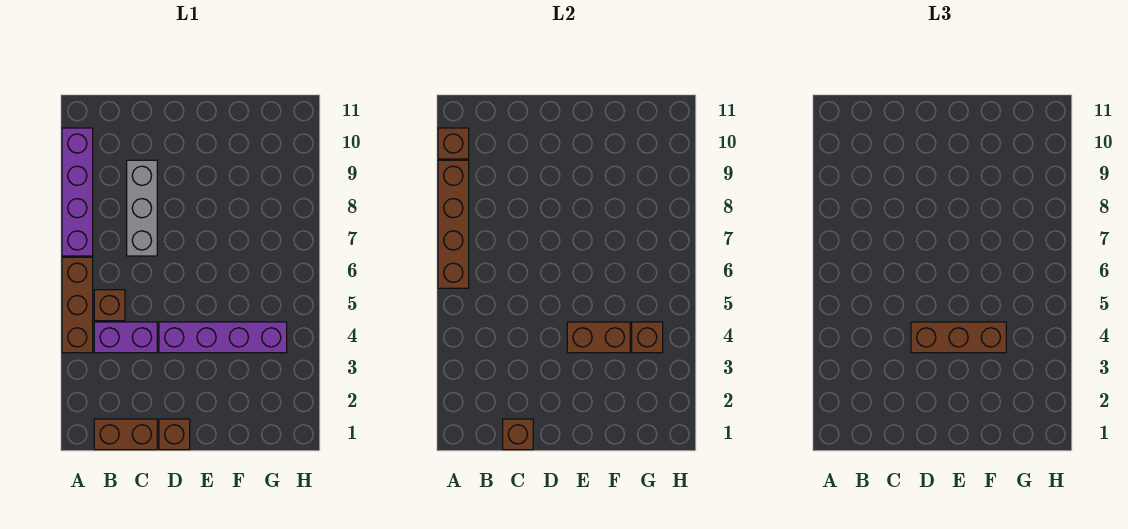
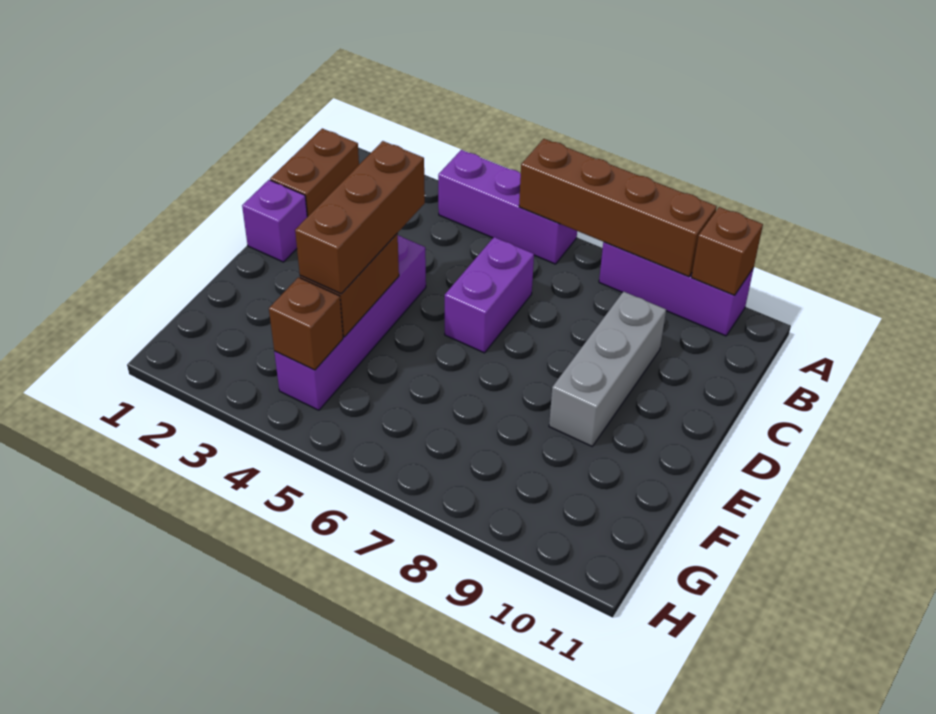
brown brick A4:A6 level 1 -> purple brick A4:A6 level 1
purple brick A7:A10 level 1 -> purple brick A8:A10 level 1
purple brick B4:C4 level 1 -> purple brick C6:D6 level 1
brown brick B5 level 1 -> none
brown brick C1 level 2 -> none
grey brick C7:C9 level 1 -> grey brick C9:E9 level 1
brown brick D1 level 1 -> purple brick D1 level 1

